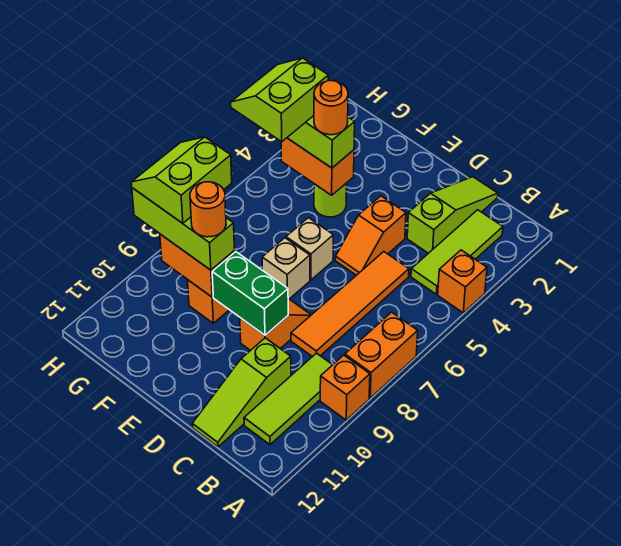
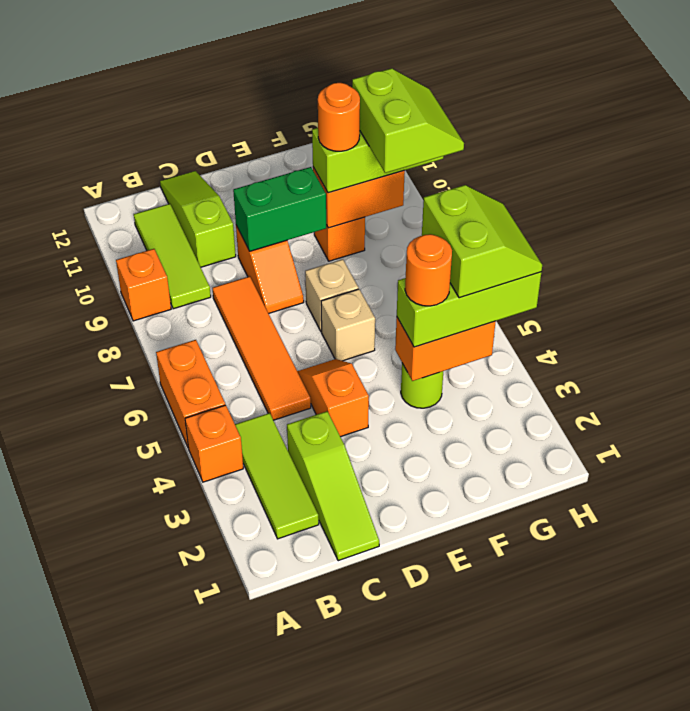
orange brick A7:A8 level 1 -> orange brick A5:A6 level 1

